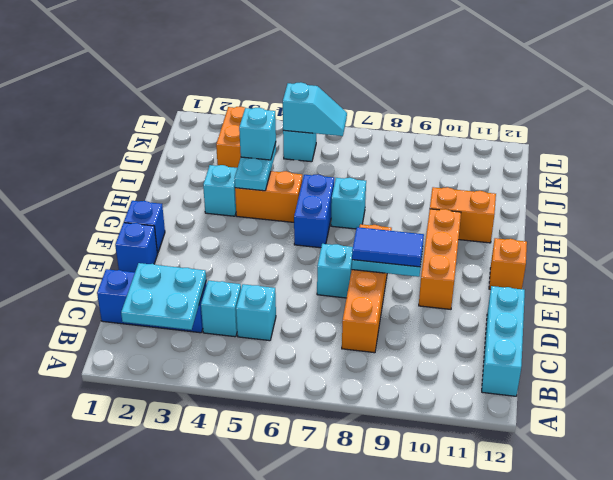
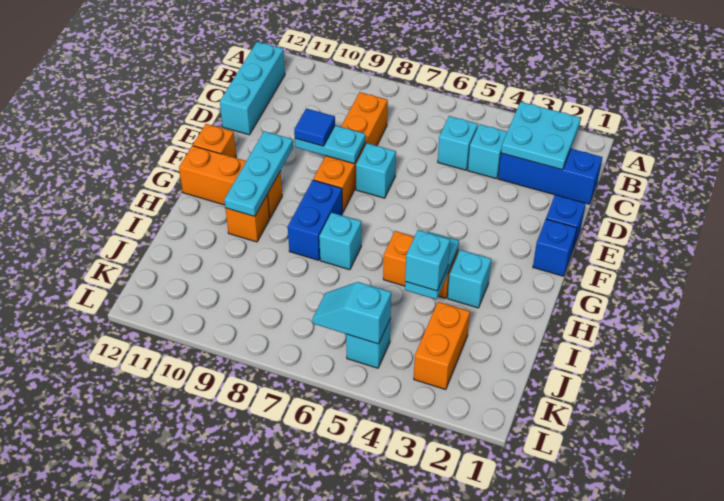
blue tile E8:E9 level 3 -> blue tile E9 level 3
orange brick E10:G10 level 1 -> orange brick G10:G12 level 1
none -> cyan plate F10:H10 level 2
blue brick G6:H6 level 1 -> blue brick G8:H8 level 1
orange brick H10:H11 level 1 -> orange brick H10 level 1

